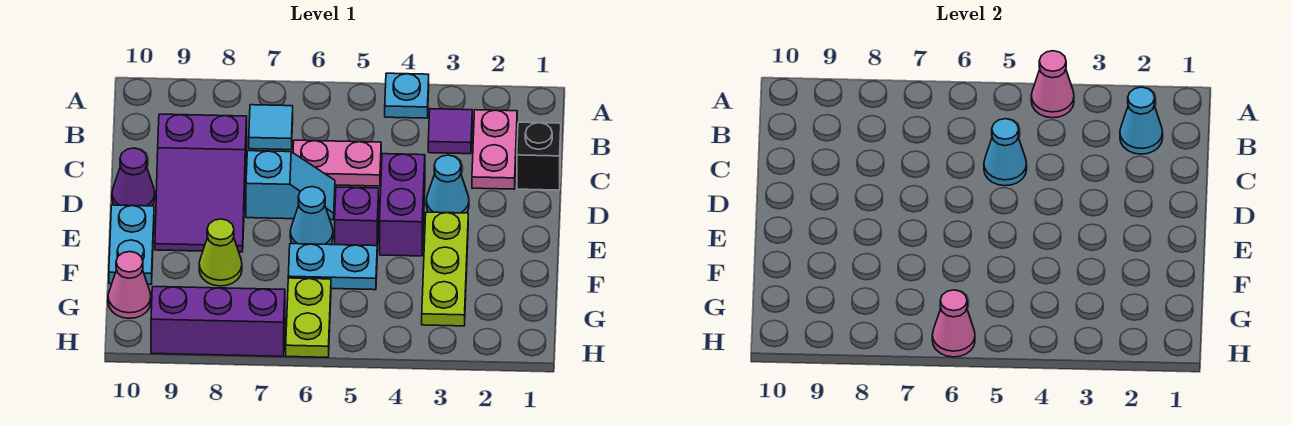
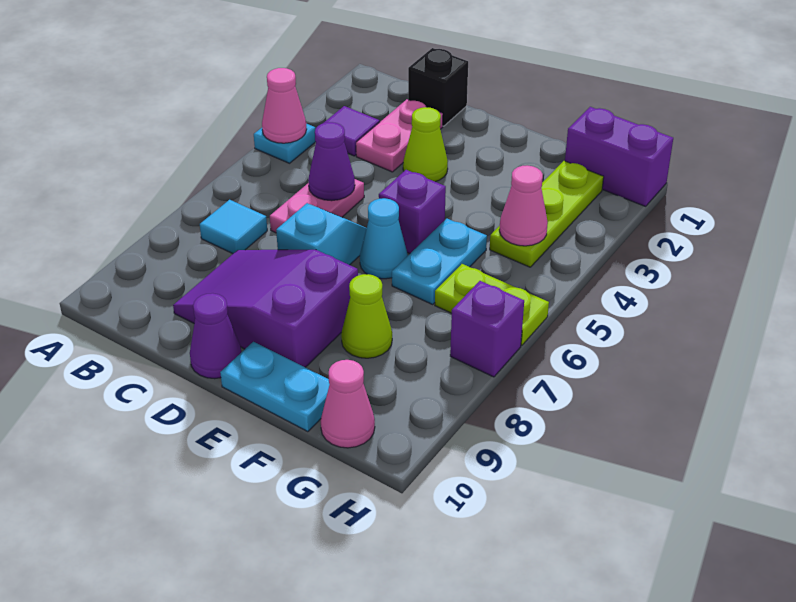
pink plate B2:C2 level 1 -> pink plate C2:C3 level 1
cyan cone B2 level 2 -> none
cyan cone C5 level 2 -> purple cone C5 level 2
purple slope C8:E9 level 1 top C -> purple slope C8:E9 level 1 top E
cyan cone D3 level 1 -> lime cone D3 level 1
purple brick D4:E4 level 1 -> purple brick G1:H1 level 1
lime plate E3:G3 level 1 -> lime plate G2:G4 level 1
pink cone H6 level 2 -> pink cone G4 level 2
purple brick H7:H9 level 1 -> purple brick H7 level 1

